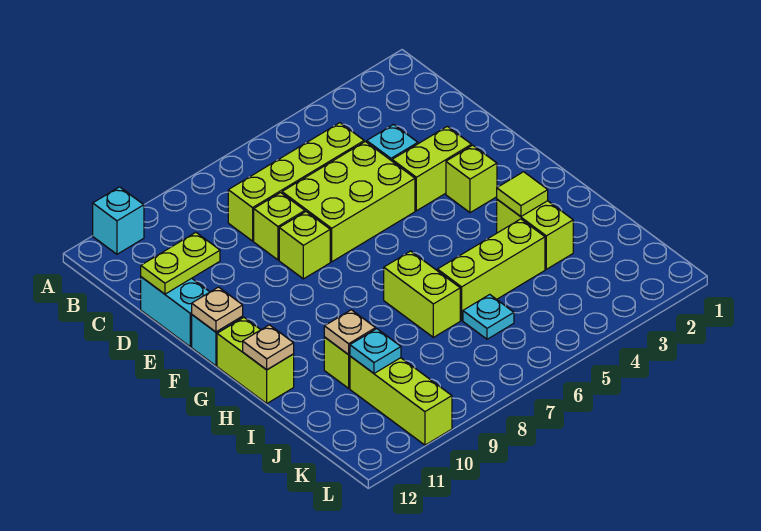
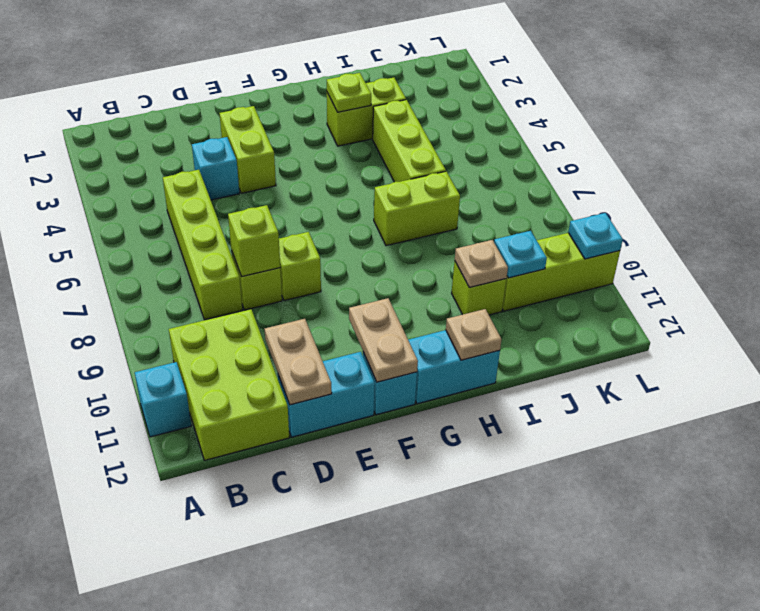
lime brick D5:E7 level 1 -> lime brick B10:C12 level 1
lime plate D11:D12 level 2 -> tan plate D11:D12 level 2
lime brick F3 level 1 -> lime brick D8 level 2
tan plate F12 level 2 -> tan plate F11:F12 level 2
lime brick G12:H12 level 1 -> cyan brick G12:H12 level 1
lime tile H3 level 2 -> lime plate H3 level 2
cyan plate J6 level 1 -> cyan plate L10 level 2

